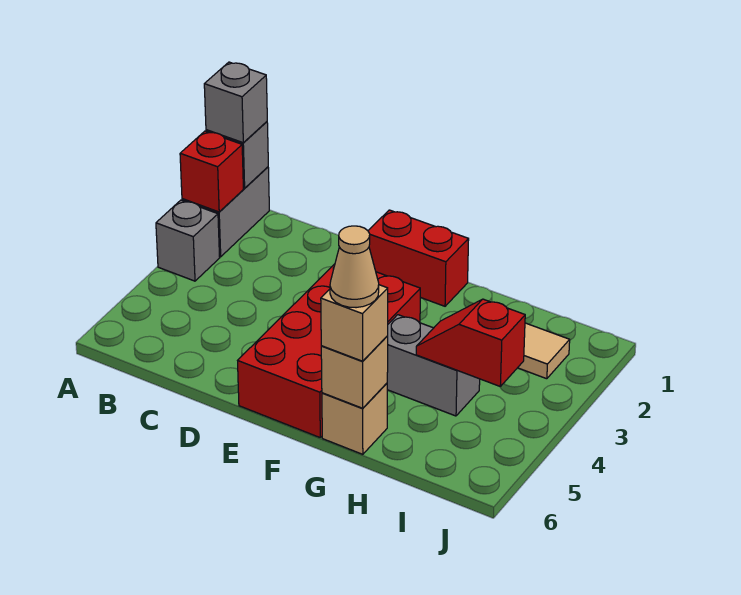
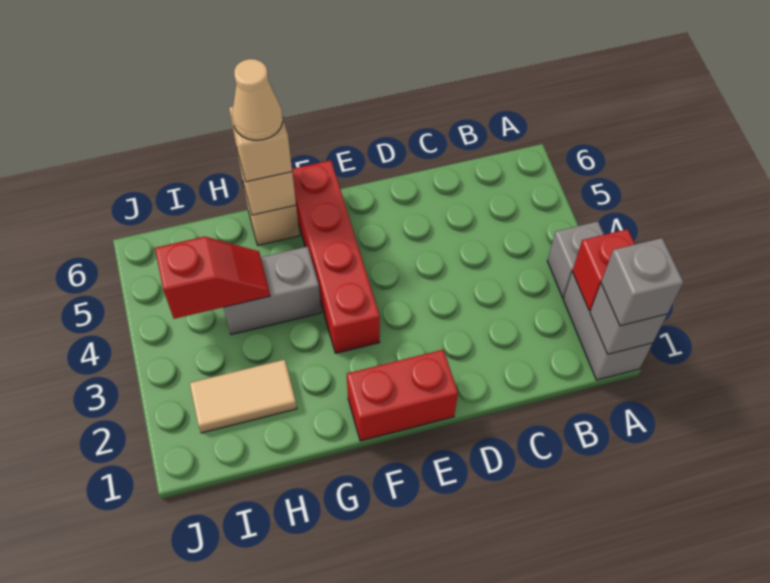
red brick E3:F6 level 1 -> red brick F3:F6 level 1

